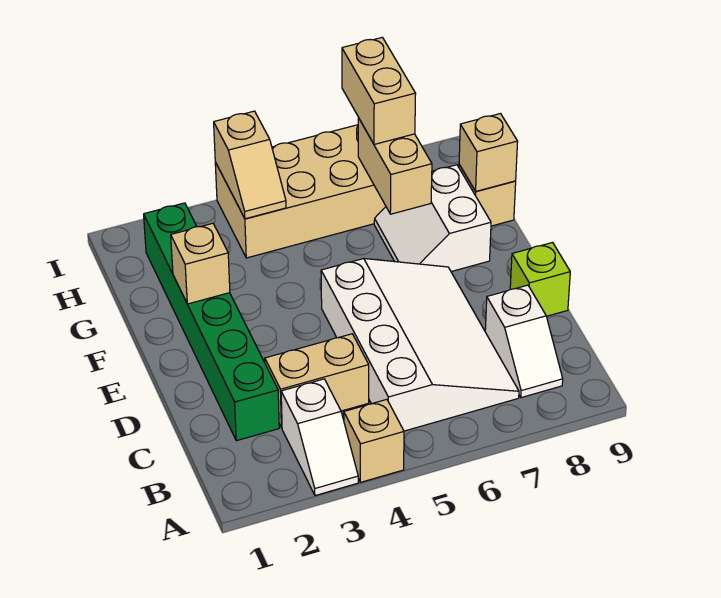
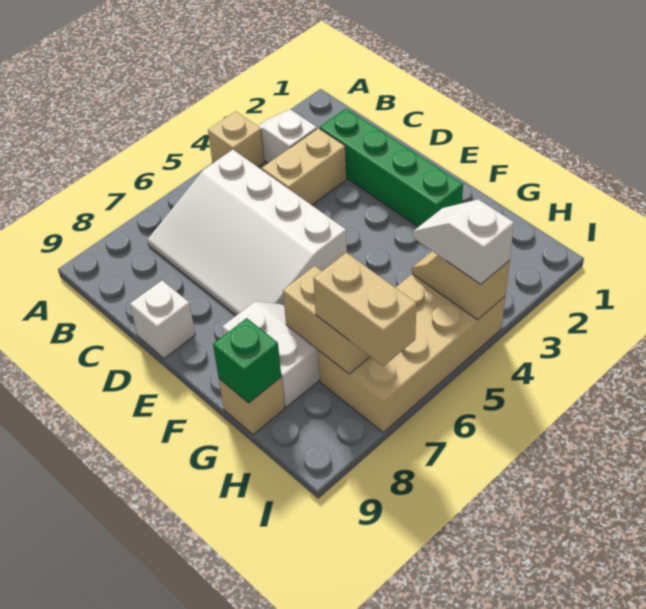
white slope B8:C8 level 1 top C -> white slope H4:I4 level 3 top I
green brick C2:H2 level 1 -> green brick C2:F2 level 1
lime brick D9 level 1 -> white brick D9 level 1
tan brick F2 level 2 -> none
tan brick G9 level 2 -> green brick G9 level 2

